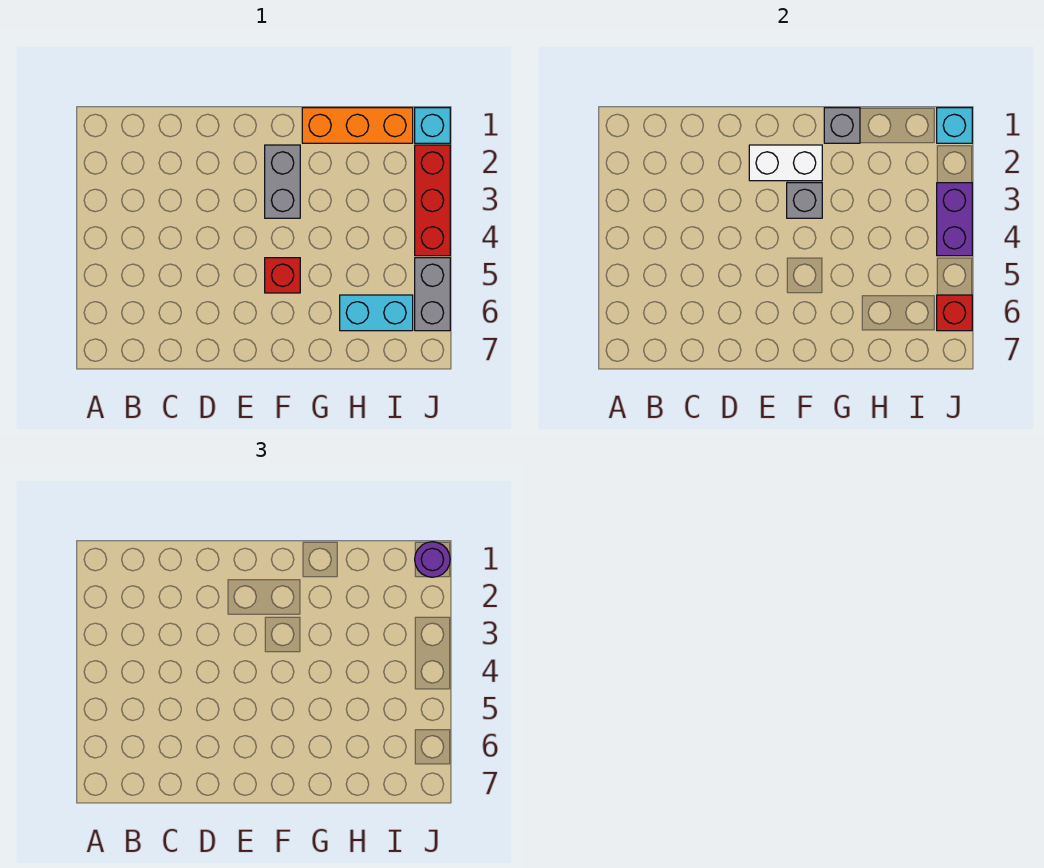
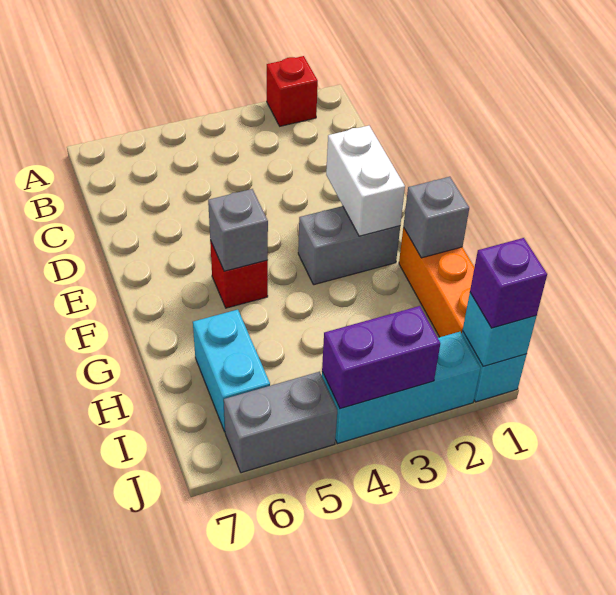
grey brick F3 level 2 -> grey brick F5 level 2
purple round brick J1 level 3 -> purple brick J1 level 3
red brick J2:J4 level 1 -> cyan brick J2:J4 level 1
red brick J6 level 2 -> red brick A2 level 1

